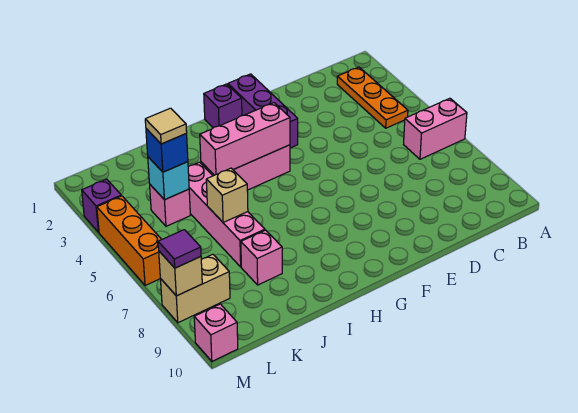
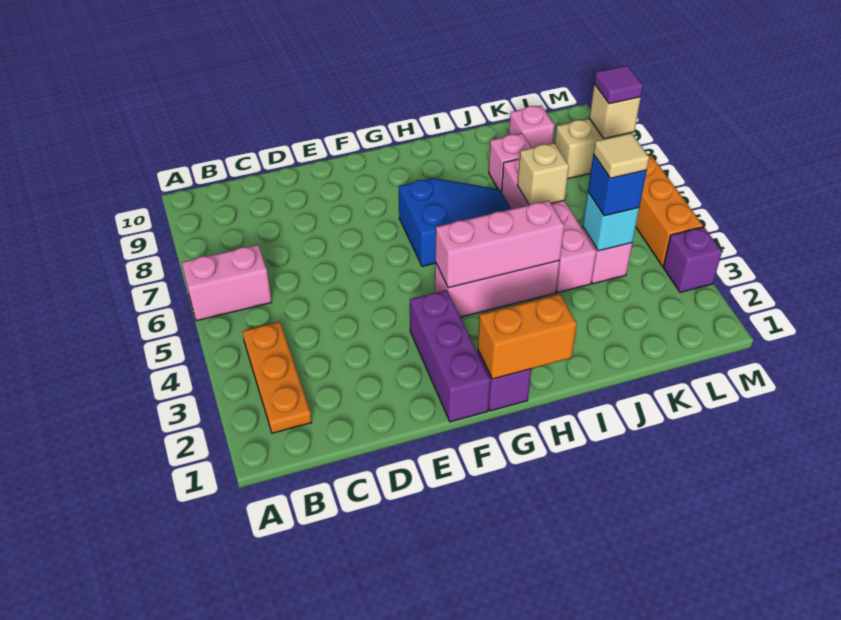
none -> orange brick G1:H1 level 2
none -> blue slope G6:I7 level 1 top G
pink brick M10 level 1 -> pink brick K9 level 1

